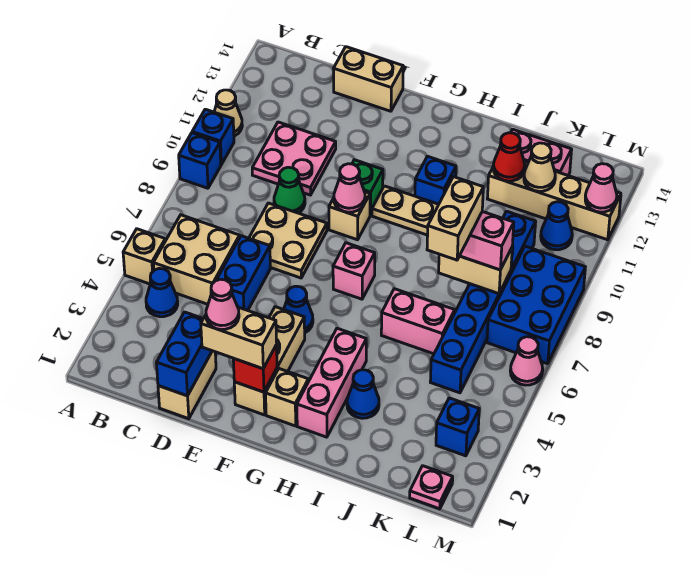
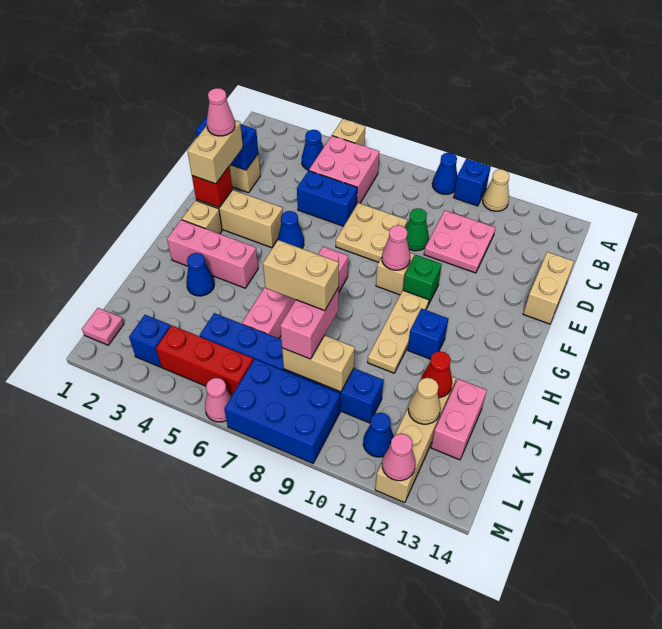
blue brick A9 level 1 -> blue cone A9 level 1
tan brick B5:C6 level 1 -> pink brick B5:C6 level 1
tan brick J8:K8 level 2 -> tan brick K8:K9 level 2
none -> red brick L4:L6 level 1

